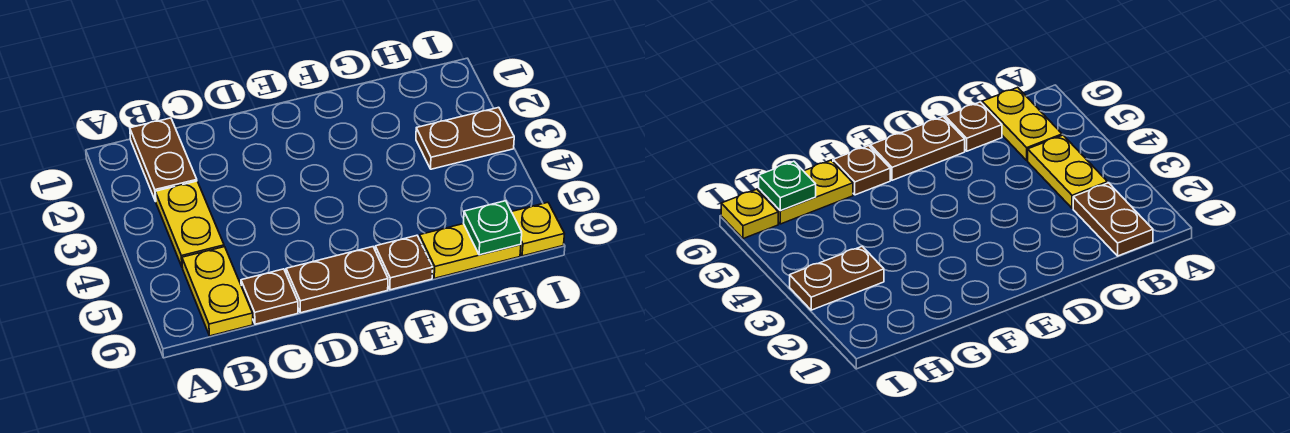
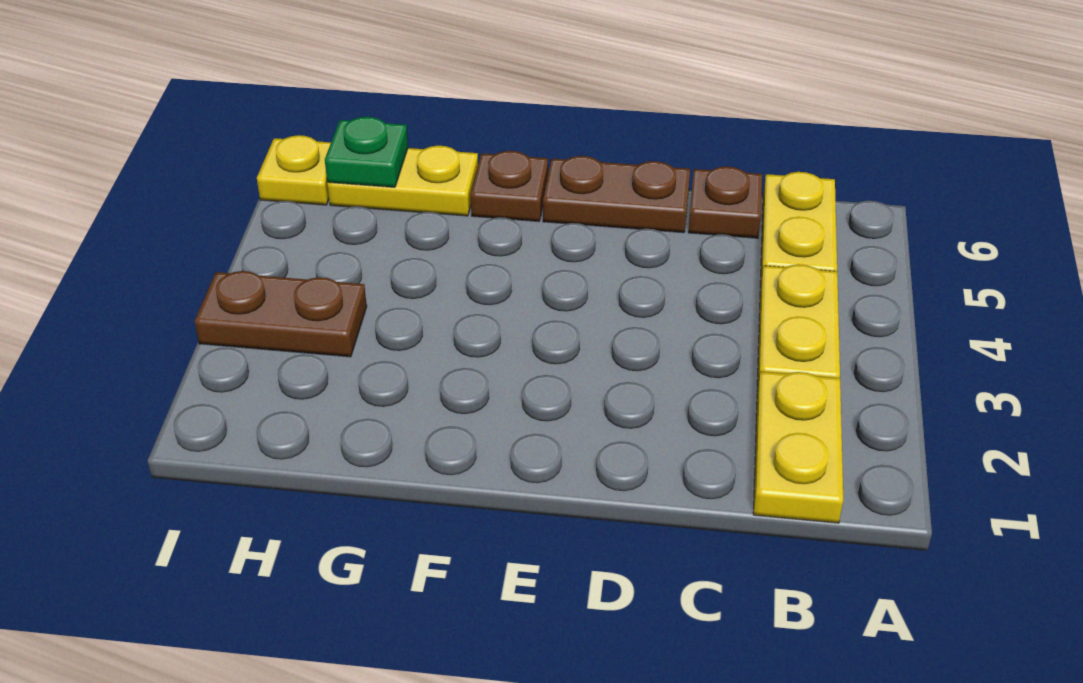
brown plate B1:B2 level 1 -> yellow plate B1:B2 level 1

